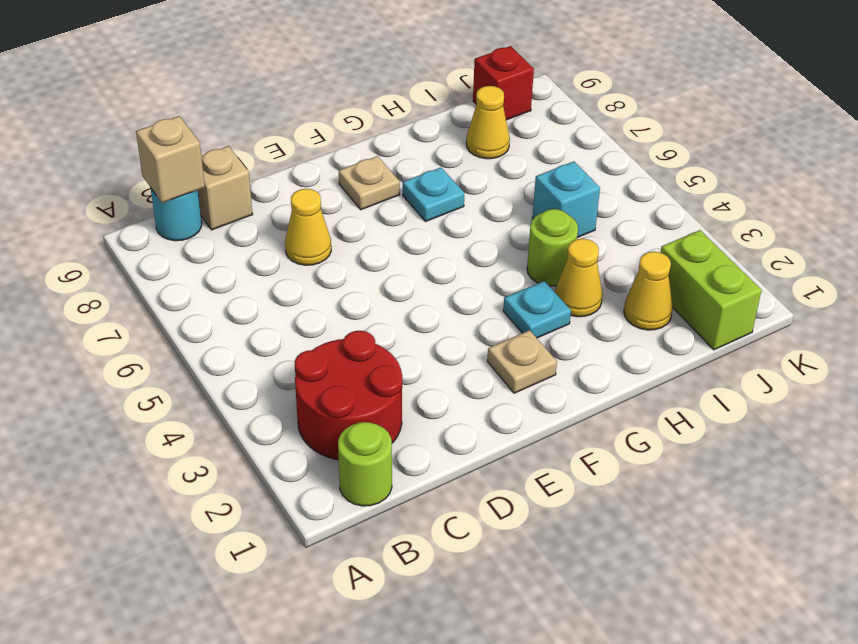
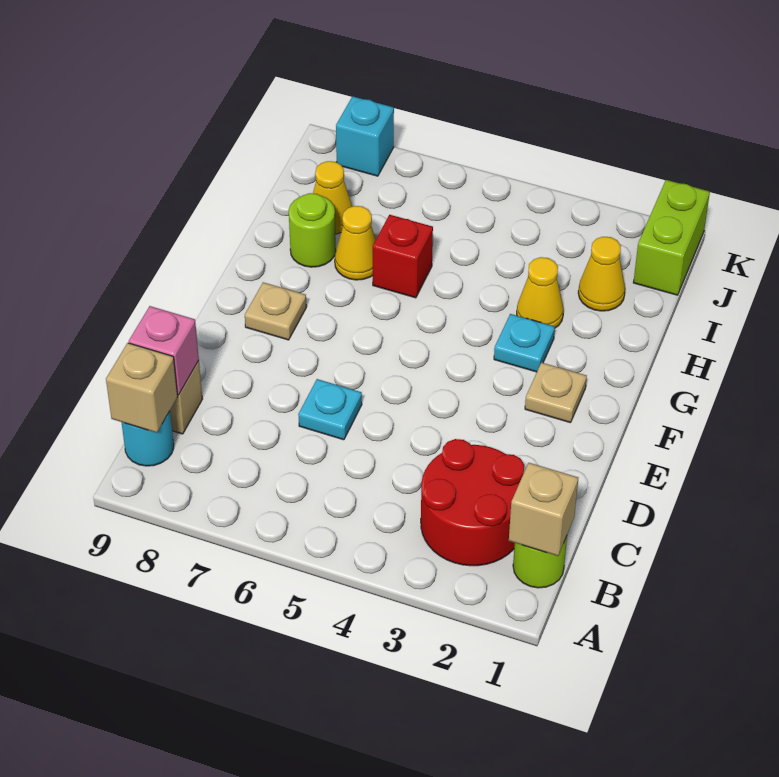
none -> tan brick B1 level 2
none -> pink brick C9 level 2
yellow cone D7 level 1 -> yellow cone H7 level 1
cyan plate G7 level 1 -> cyan plate D6 level 1
lime round brick H4 level 1 -> lime round brick H8 level 1
cyan brick I5 level 1 -> cyan brick K8 level 1
lime brick J1:J2 level 1 -> lime brick J1:K1 level 1
red brick J9 level 1 -> red brick H6 level 1

